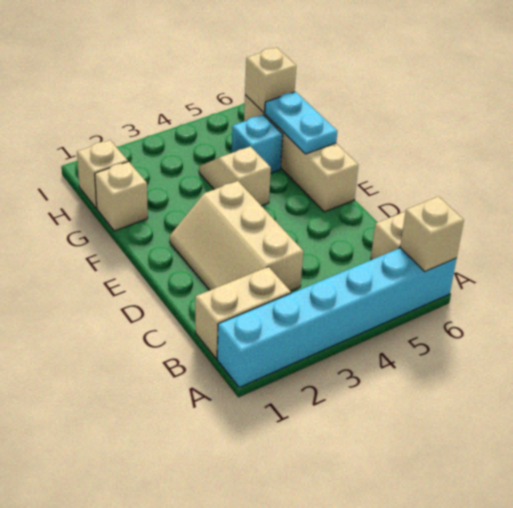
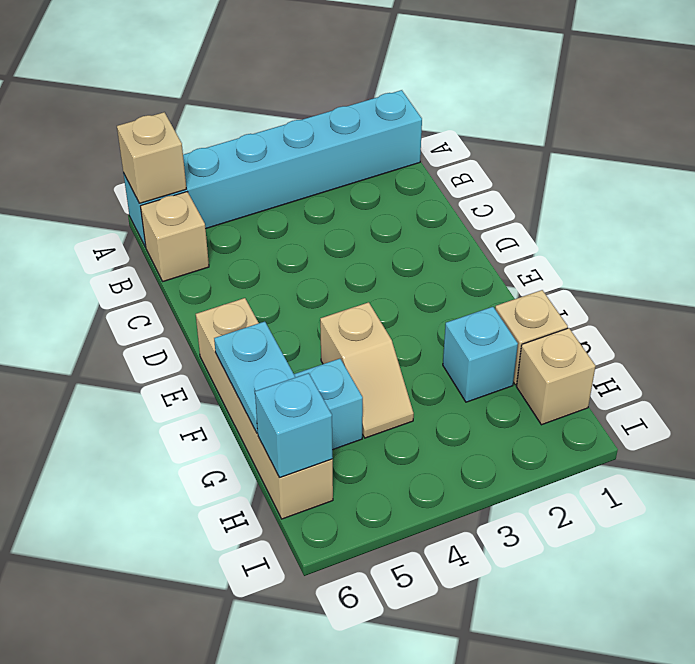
tan brick B1:B2 level 1 -> none
tan slope C2:E3 level 1 top 3 -> none
none -> cyan brick G2 level 1
tan brick H6 level 2 -> cyan brick H6 level 2

